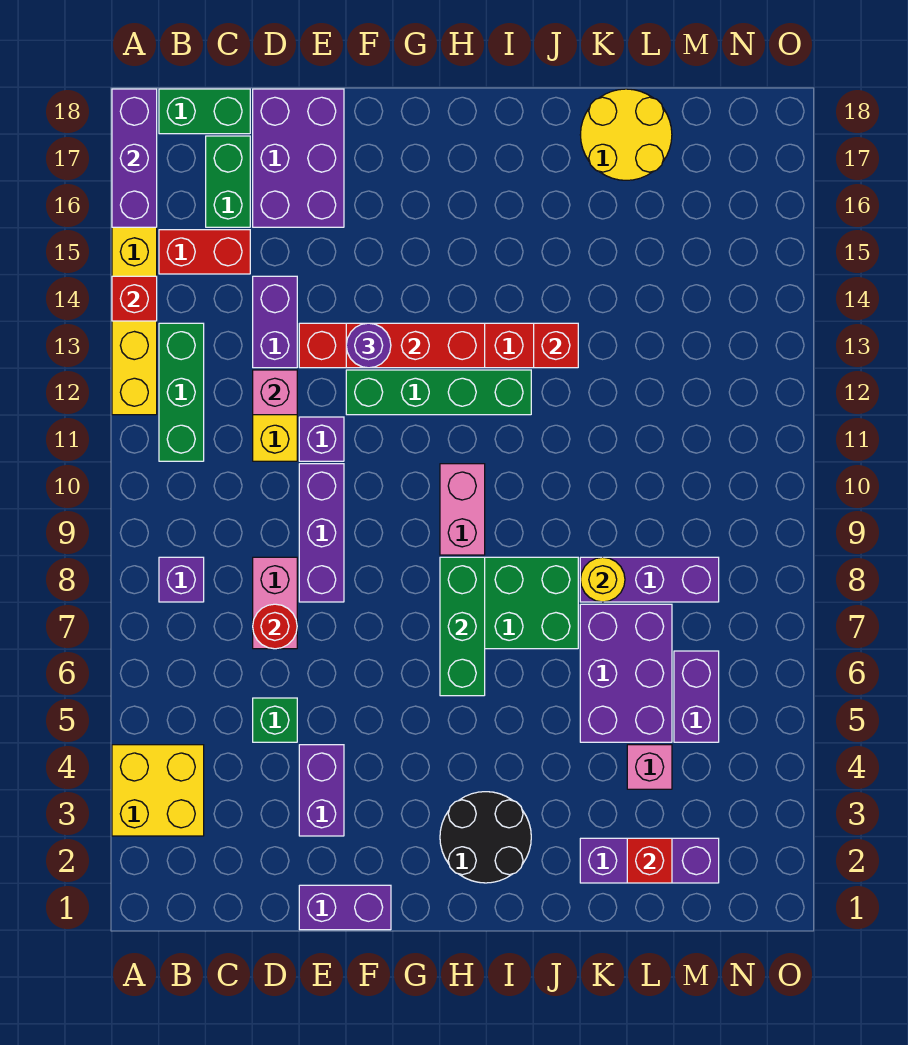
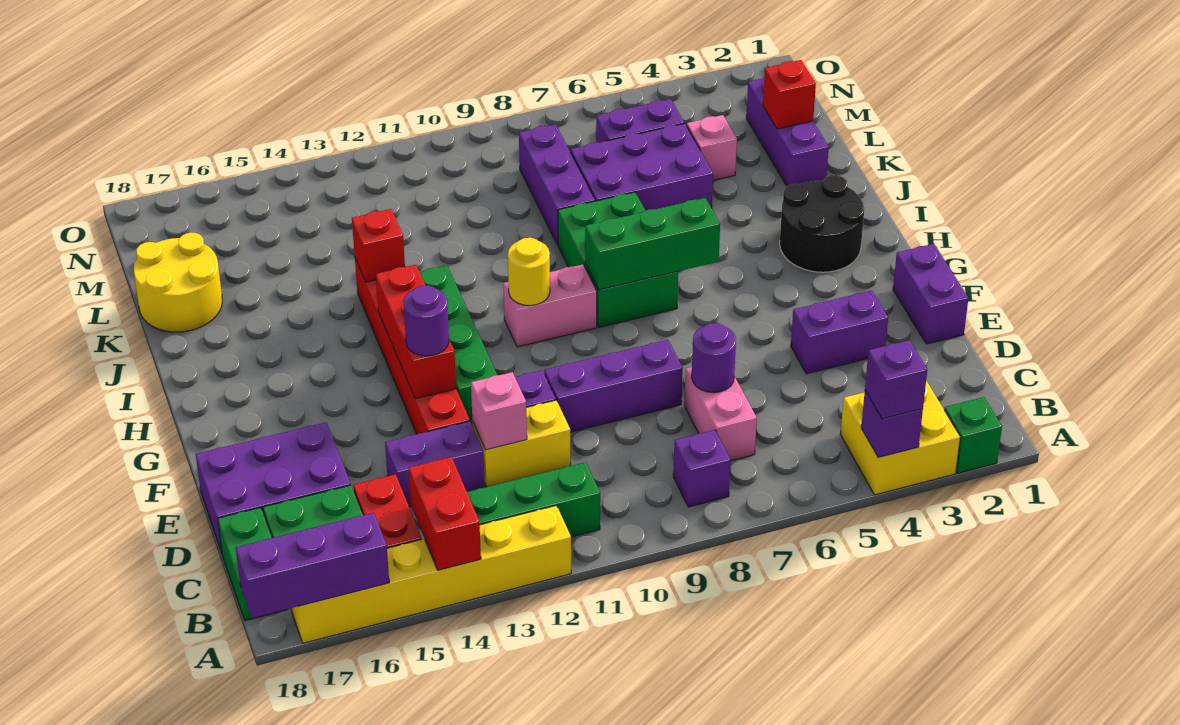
none -> purple brick A4 level 2
none -> purple brick A4 level 3
red brick A14 level 2 -> red brick A14:B14 level 2
green brick D5 level 1 -> green brick A2 level 1
pink brick D7:D8 level 1 -> pink brick C7:D7 level 1
red round brick D7 level 2 -> purple round brick D7 level 2
yellow round brick K8 level 2 -> yellow round brick H10 level 2

